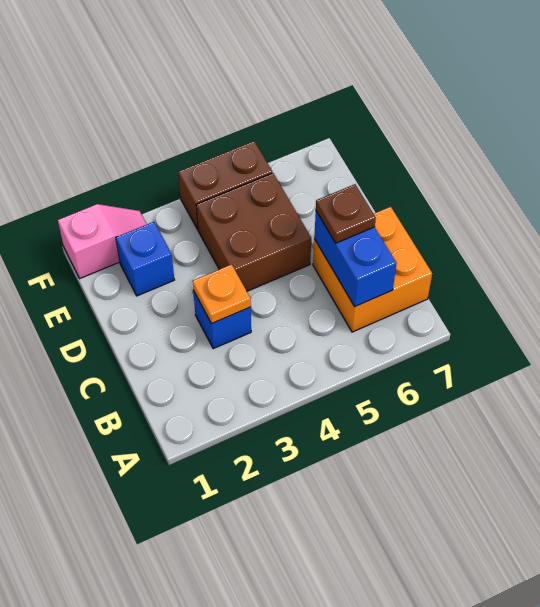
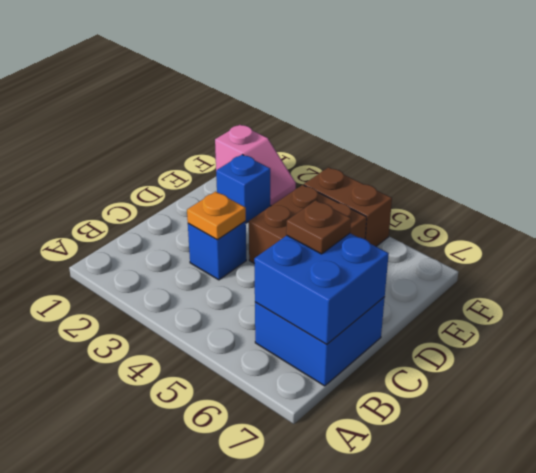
orange brick B6:C7 level 1 -> blue brick B6:C7 level 1
blue brick B6:C6 level 2 -> blue brick B6:C7 level 2

